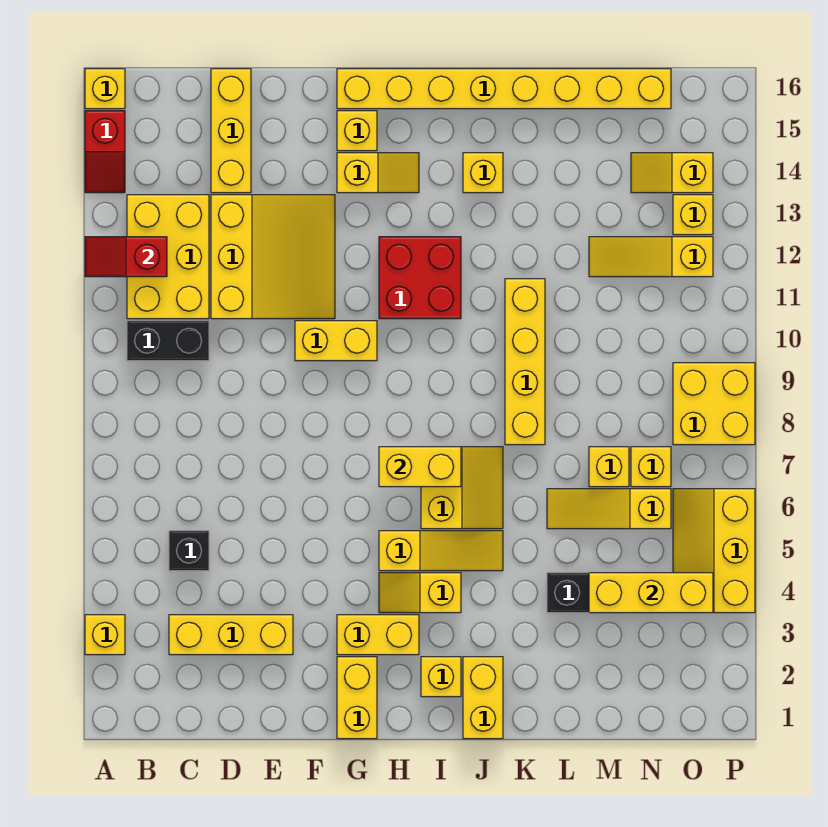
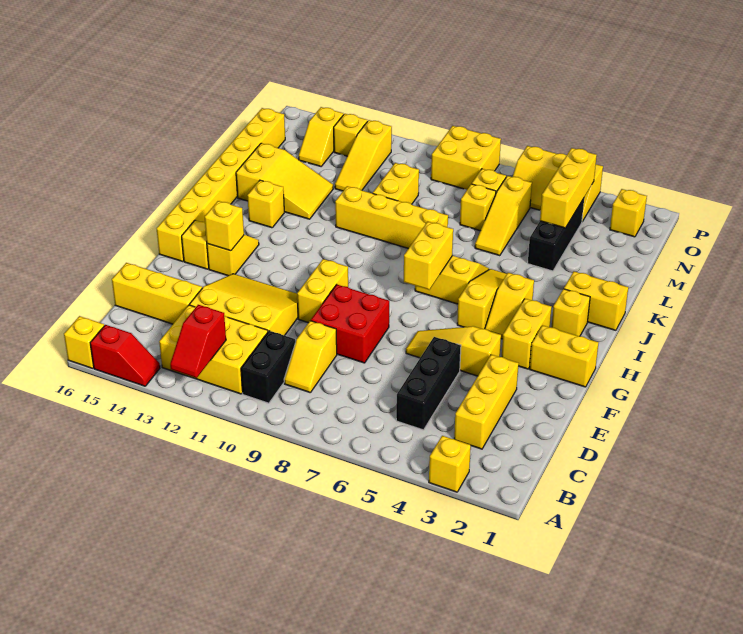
black brick C5 level 1 -> black brick C5:E5 level 1
none -> yellow slope C9:D9 level 1 top D
none -> yellow slope F4:F6 level 1 top 4
none -> yellow brick G14 level 2
red brick H11:I12 level 1 -> red brick E8:F9 level 1
none -> yellow slope K13:L15 level 1 top 15
none -> yellow brick L10:M10 level 1
none -> yellow brick O2 level 1

